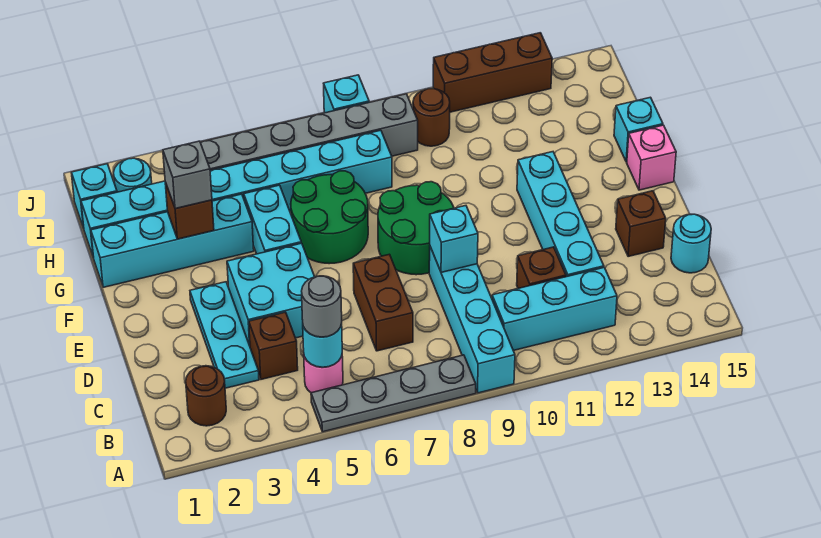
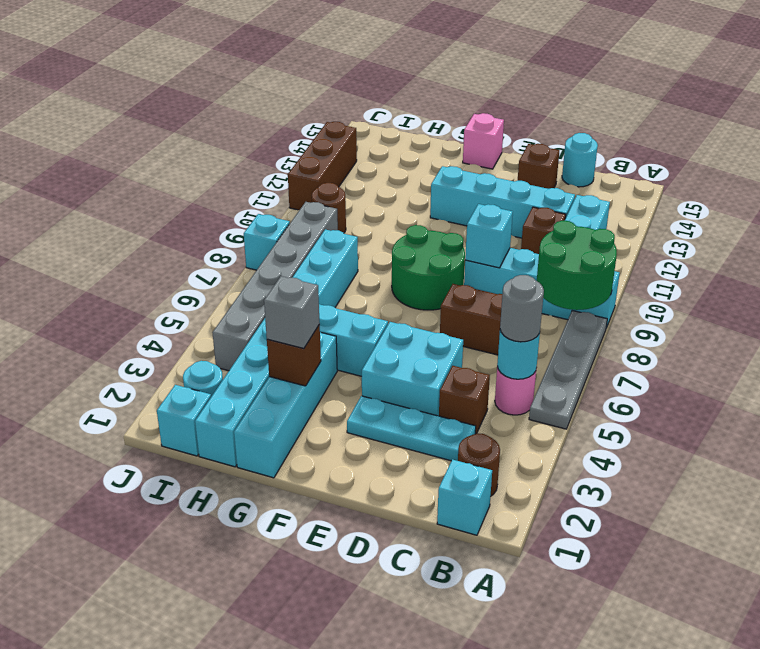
green round brick F6:G7 level 1 -> green round brick A8:B9 level 2
cyan brick G15 level 1 -> cyan brick B1 level 1

